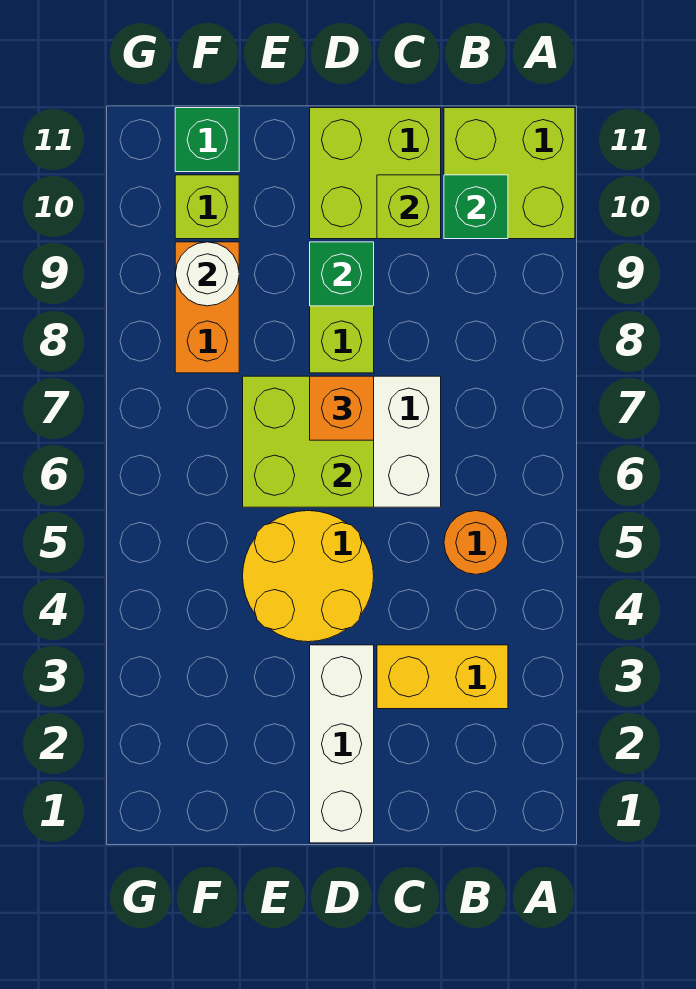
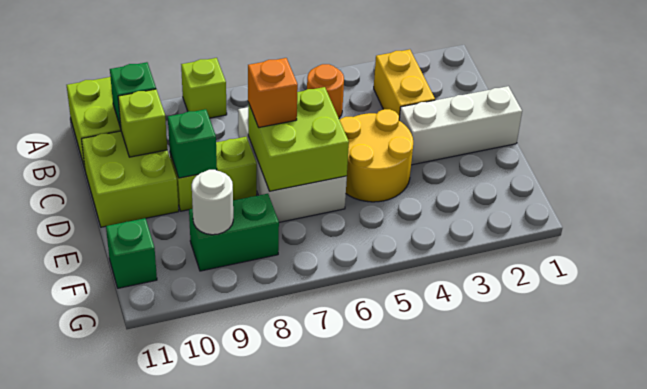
orange brick F8:F9 level 1 -> green brick F8:F9 level 1
lime brick F10 level 1 -> lime brick A8 level 1

